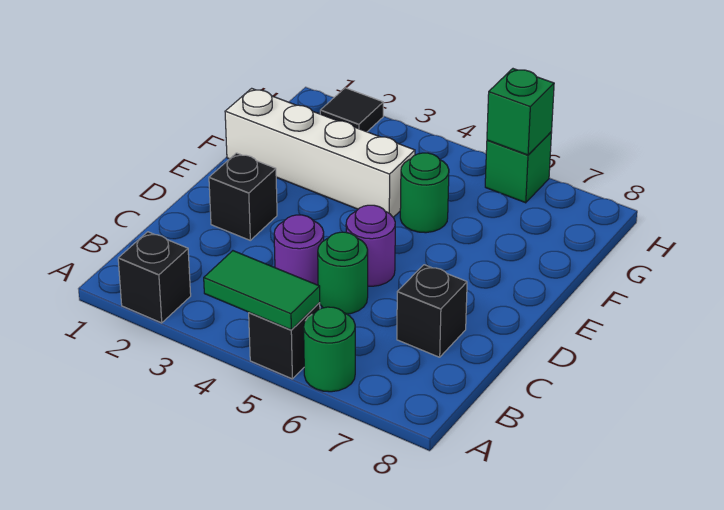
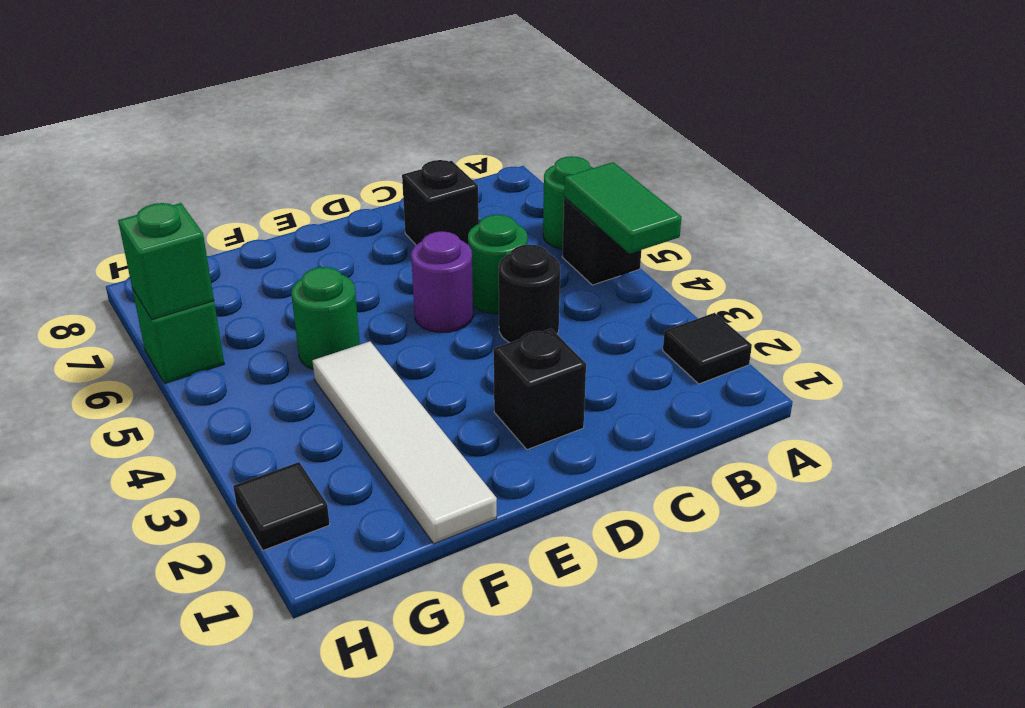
black brick A2 level 1 -> black tile A2 level 1
purple round brick C4 level 1 -> black round brick C4 level 1
white brick F1:F4 level 1 -> white tile F1:F4 level 1

